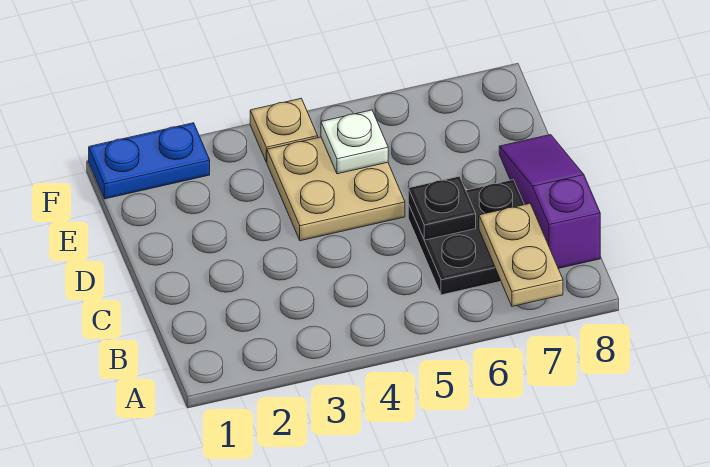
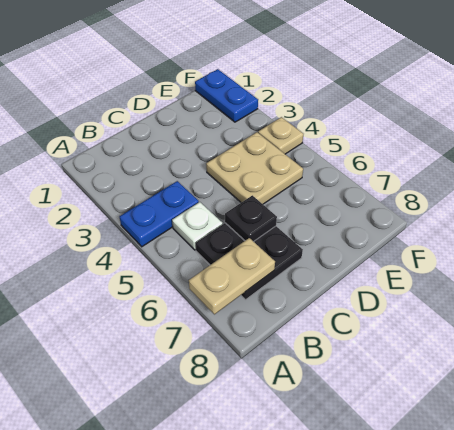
none -> blue plate A4:B4 level 1
purple slope B8:D8 level 1 top B -> none
white plate E5 level 2 -> white plate B5 level 1

